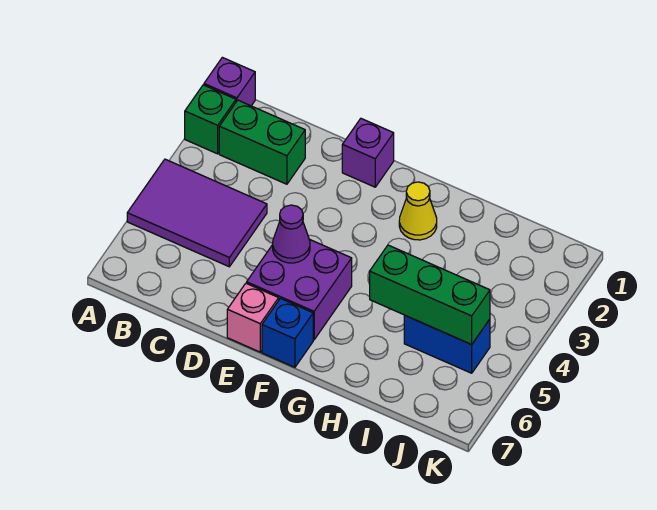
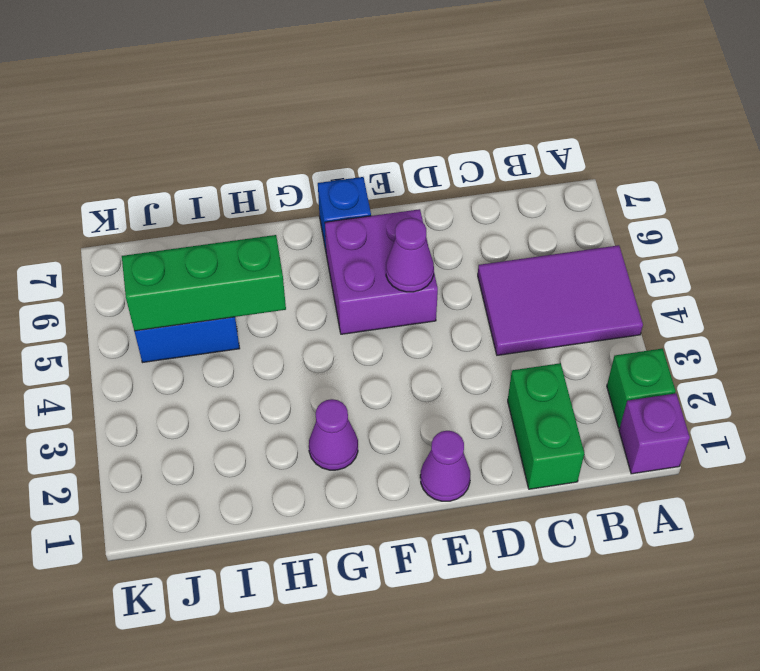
green brick B2:C2 level 1 -> green brick C1:C2 level 1
purple brick E1 level 1 -> purple cone E1 level 1
pink brick E7 level 1 -> none
yellow cone G2 level 1 -> purple cone G2 level 1

